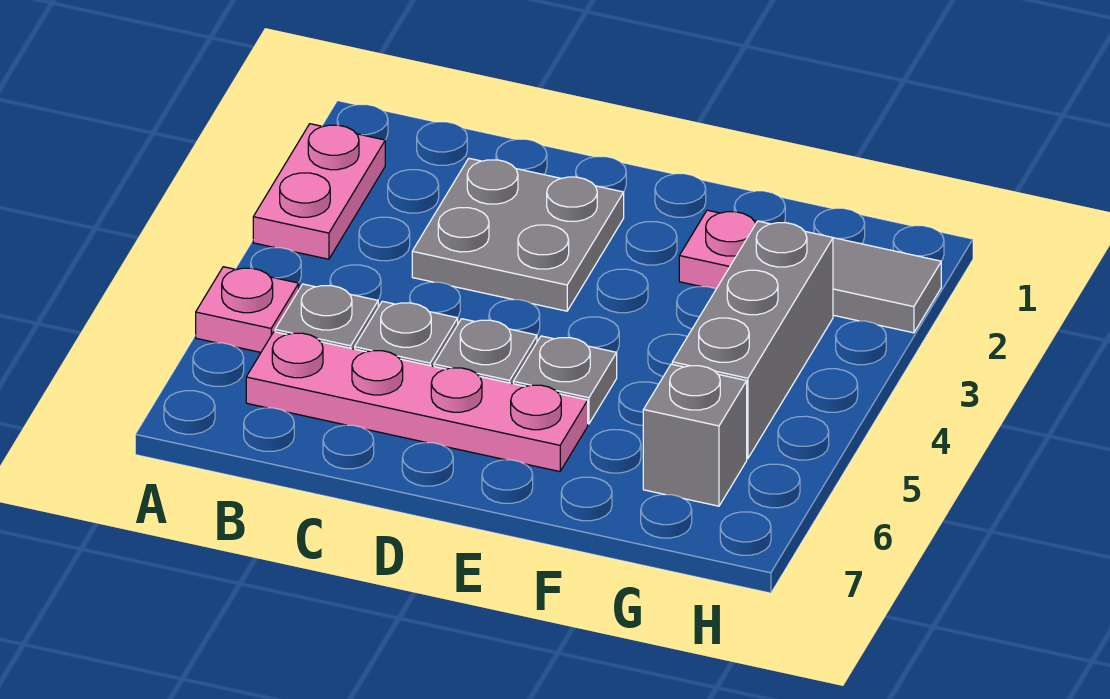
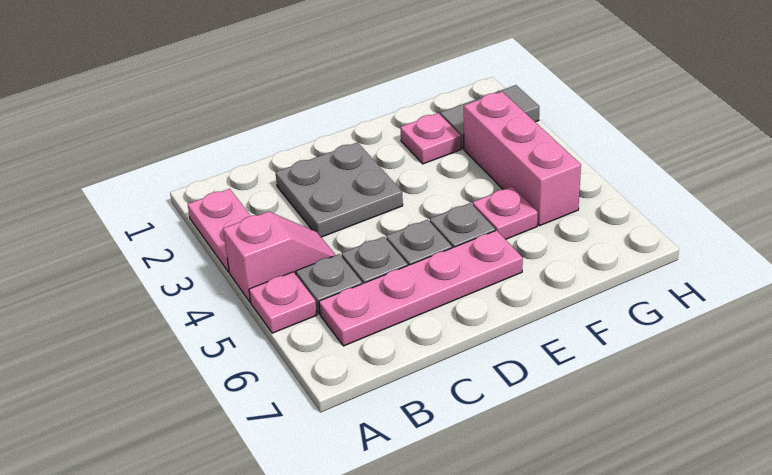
none -> pink slope A4:B4 level 1 top A
none -> pink plate F5 level 1
grey brick G3:G5 level 1 -> pink brick G3:G5 level 1
grey brick G6 level 1 -> none

